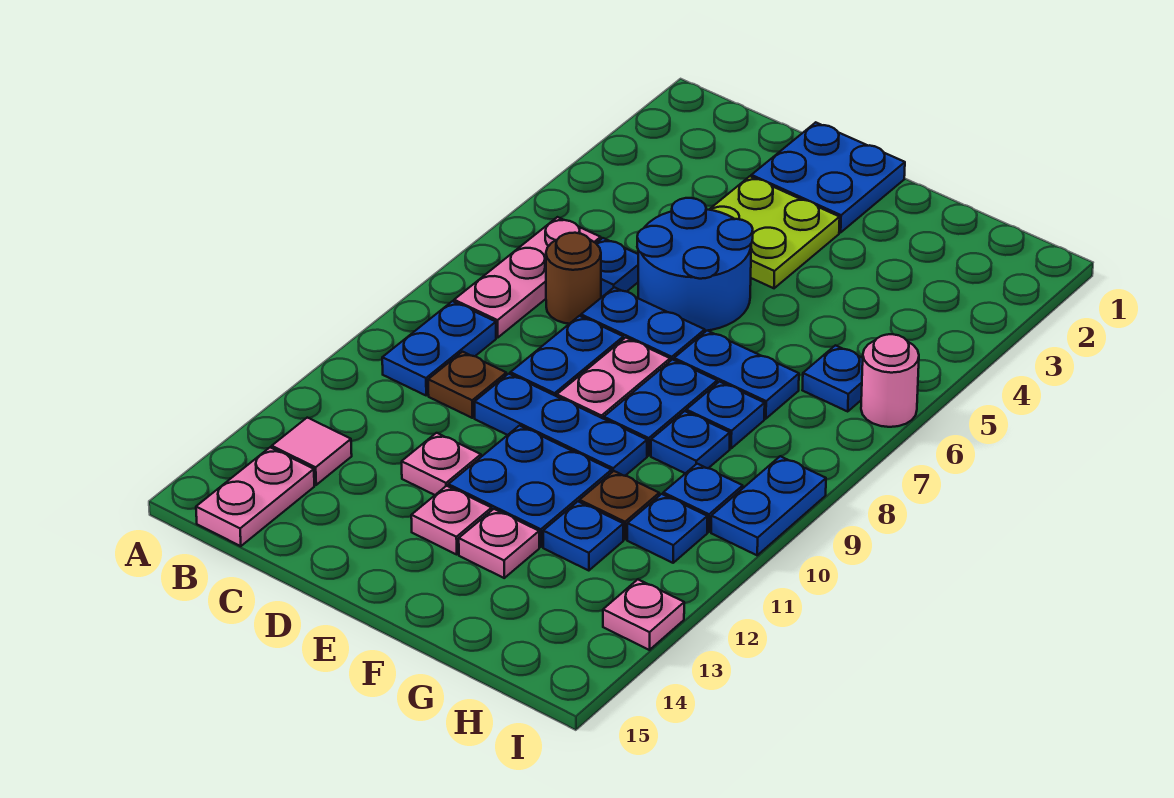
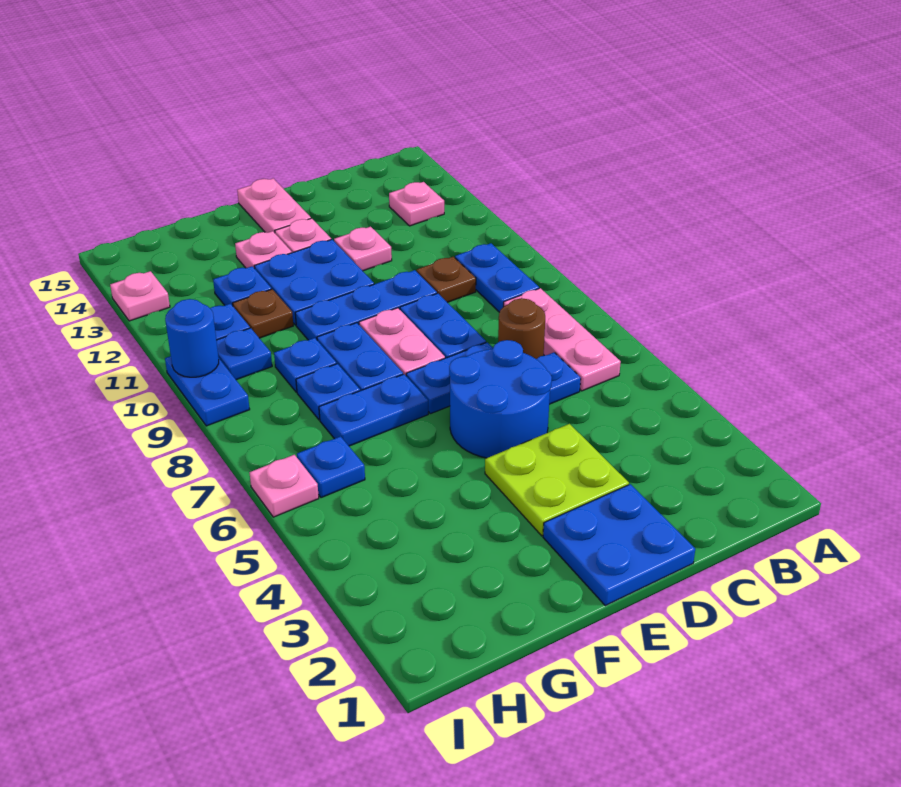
pink tile B13 level 1 -> pink plate B13 level 1
pink plate B14:B15 level 1 -> pink plate E14:E15 level 1
pink round brick I6 level 1 -> pink plate I6 level 1
none -> blue round brick I10 level 2

